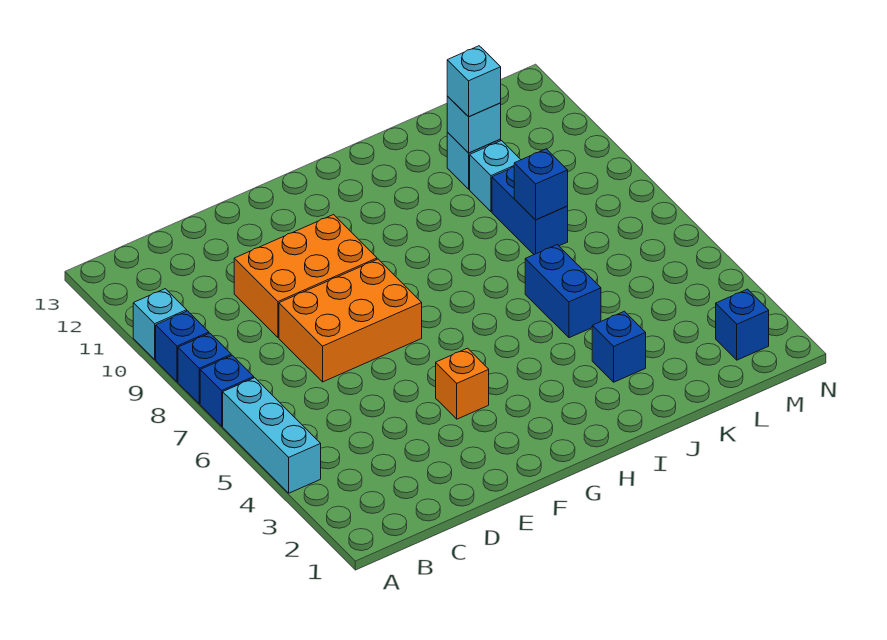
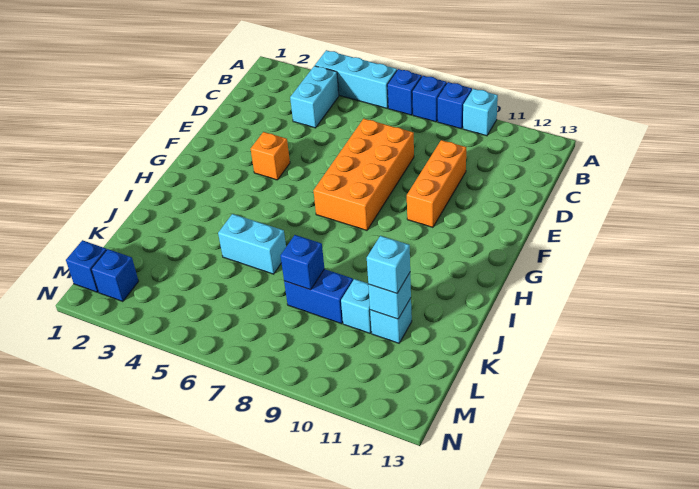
none -> cyan brick B4:C4 level 1
orange brick D7:F8 level 1 -> orange brick D7:G8 level 1
orange brick D9:F10 level 1 -> orange brick D10:F10 level 1
blue brick J3 level 1 -> blue brick M1 level 1
blue brick J5:J6 level 1 -> cyan brick J5:J6 level 1

